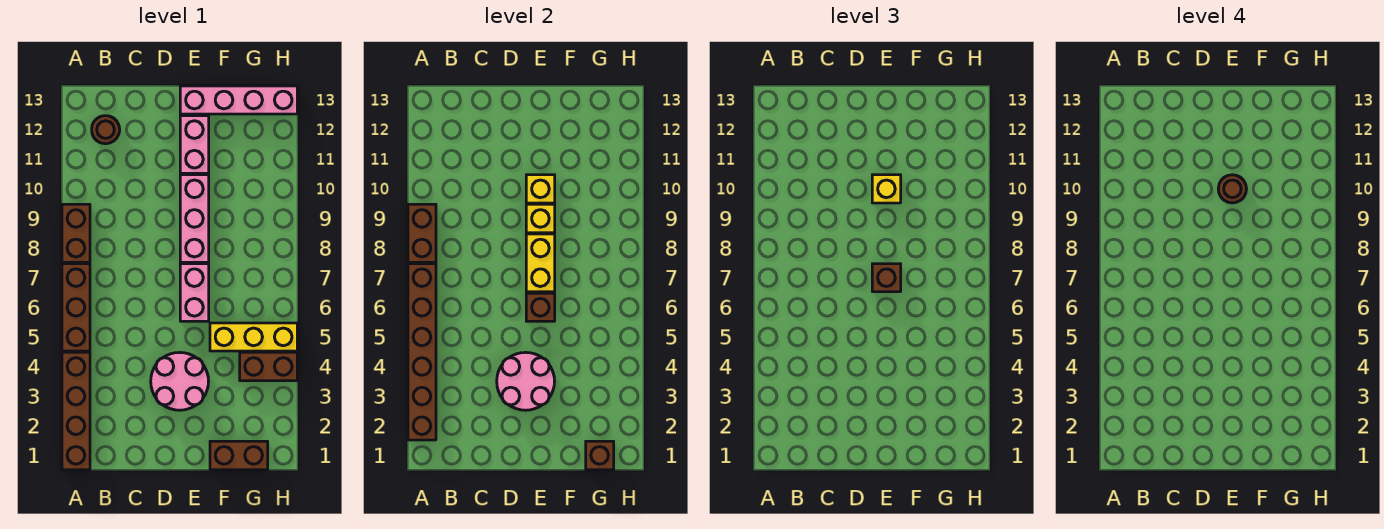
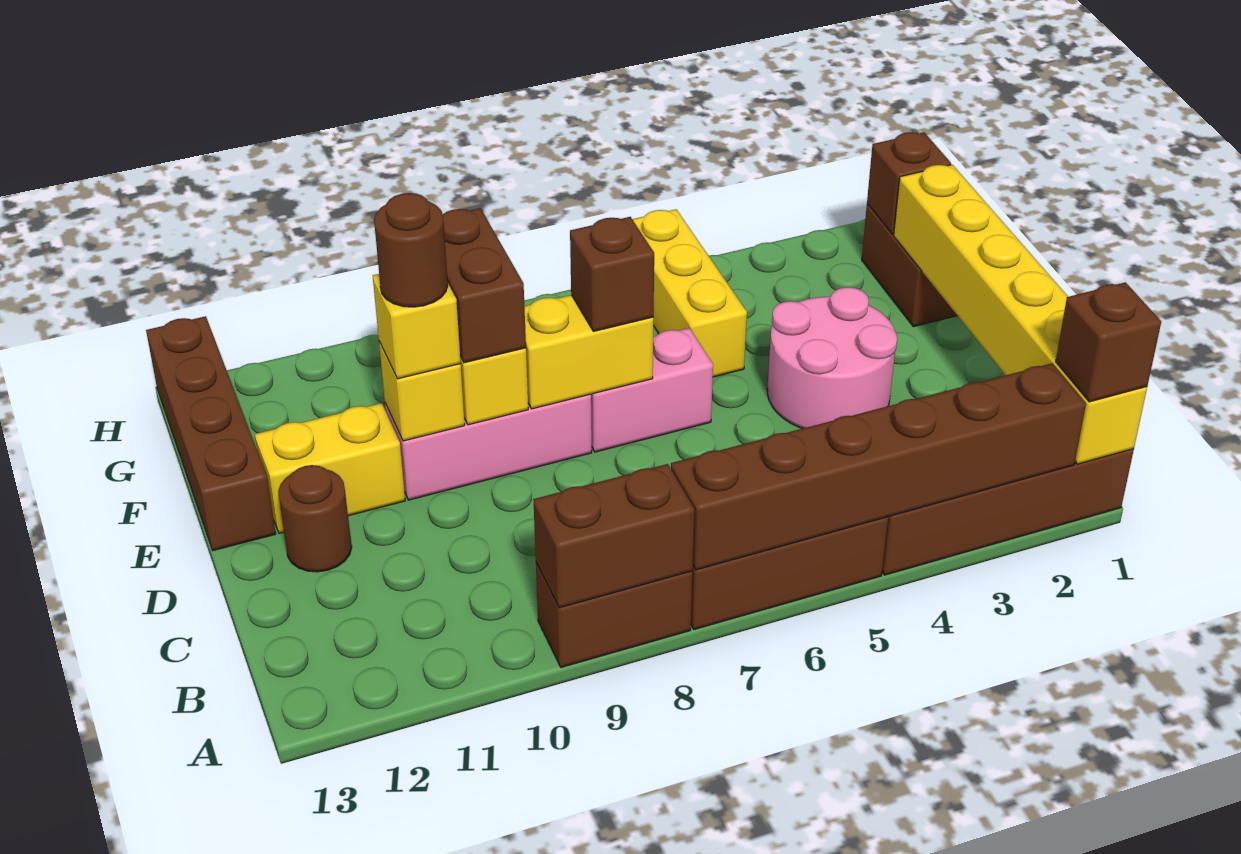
none -> yellow brick A1:F1 level 2
brown round brick B12 level 1 -> brown round brick D12 level 1
pink round brick D3:E4 level 2 -> none
brown brick E6 level 2 -> brown brick A1 level 3
pink brick E11:E12 level 1 -> yellow brick E11:E12 level 1
pink brick E13:H13 level 1 -> brown brick E13:H13 level 1
brown brick G4:H4 level 1 -> brown brick E9:F9 level 3

